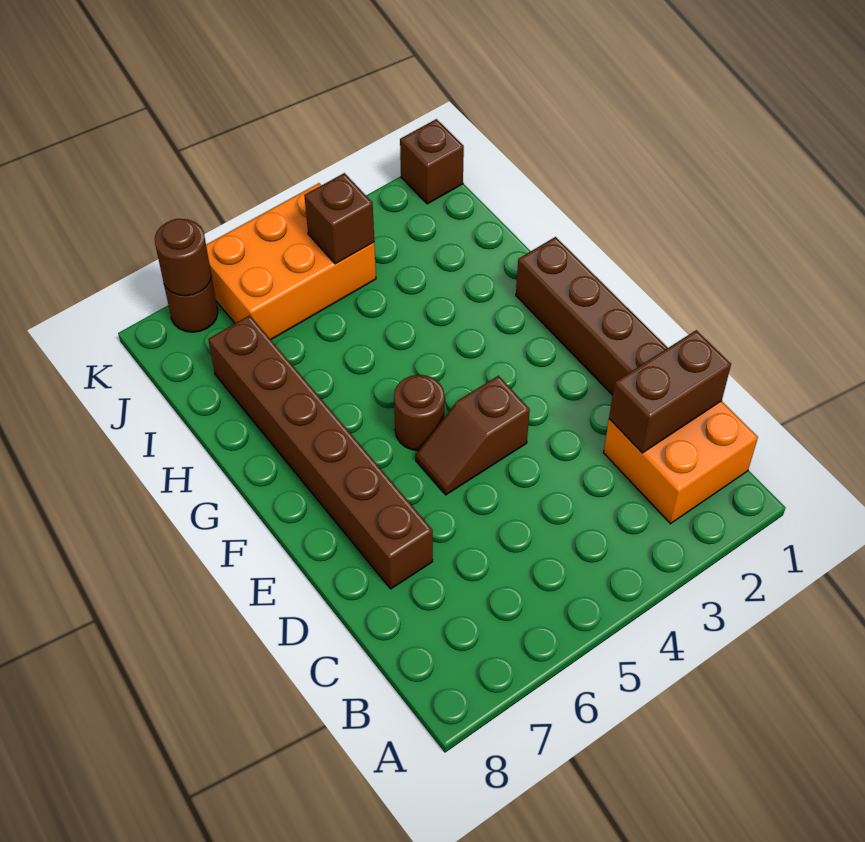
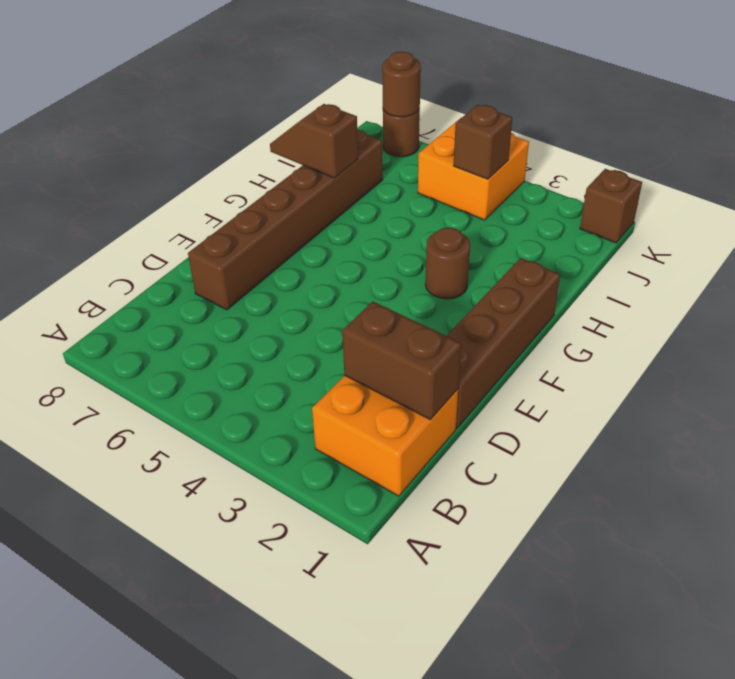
brown slope E4:E5 level 1 top 4 -> brown slope H7:H8 level 2 top 7
brown round brick F5 level 1 -> brown round brick G3 level 1
orange brick J4:K6 level 1 -> orange brick J4:K5 level 1

